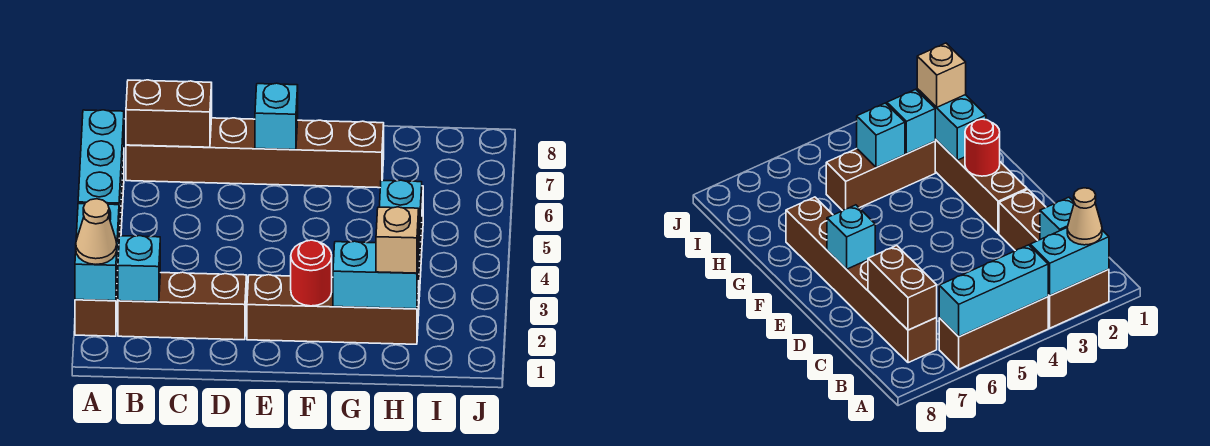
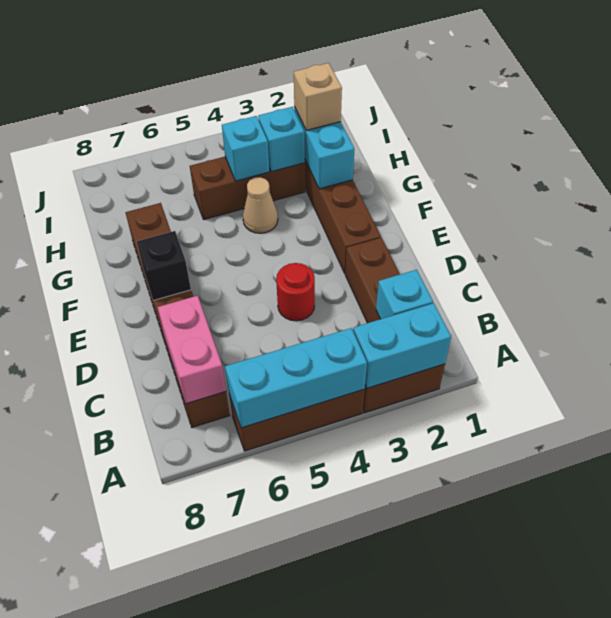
tan cone A2 level 3 -> tan cone G4 level 1
brown brick B7:C7 level 2 -> pink brick B7:C7 level 2
cyan brick E7 level 2 -> black brick E7 level 2
red round brick F2 level 2 -> red round brick D4 level 1

